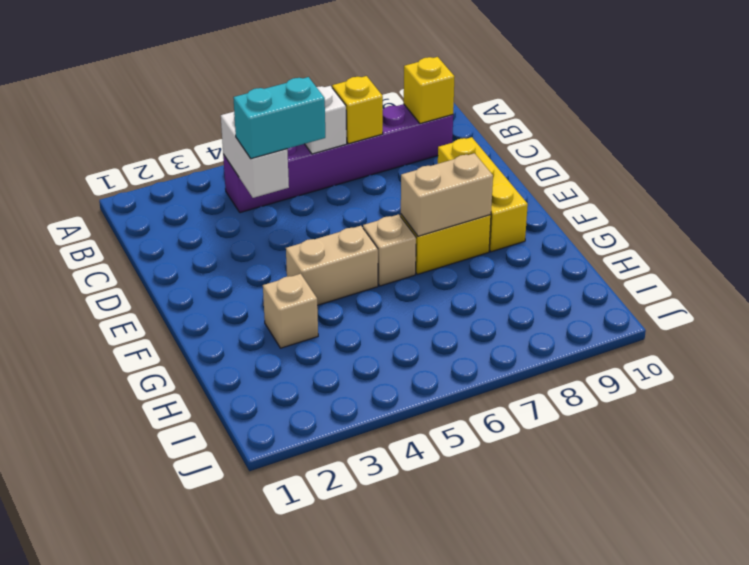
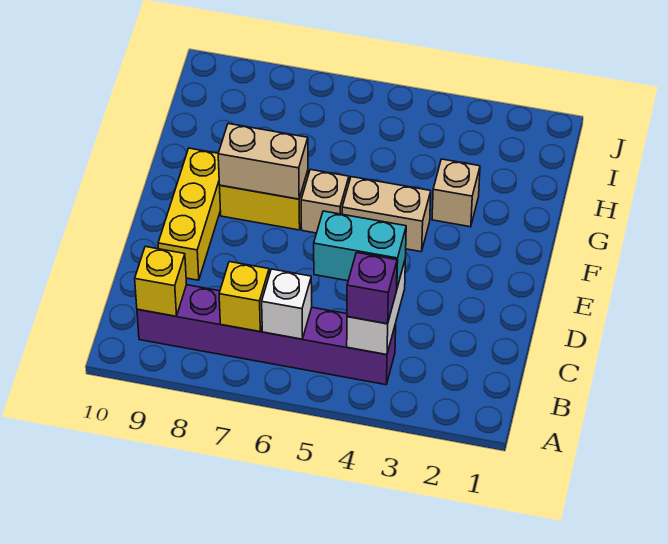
none -> purple brick B4 level 3

